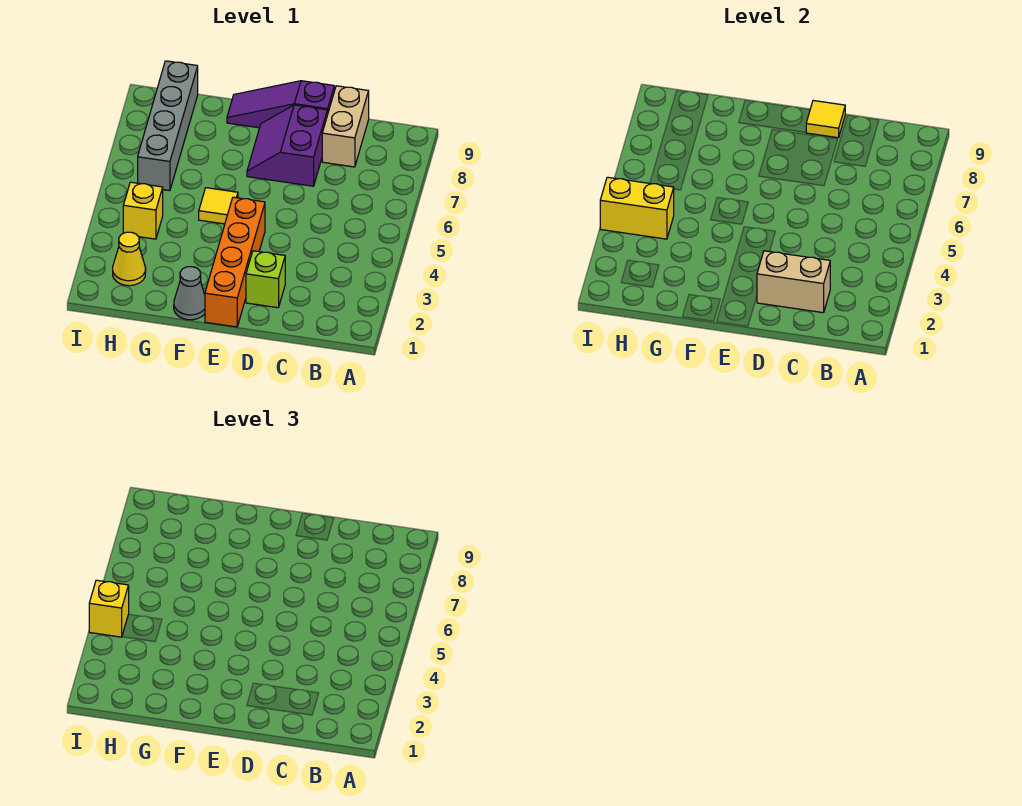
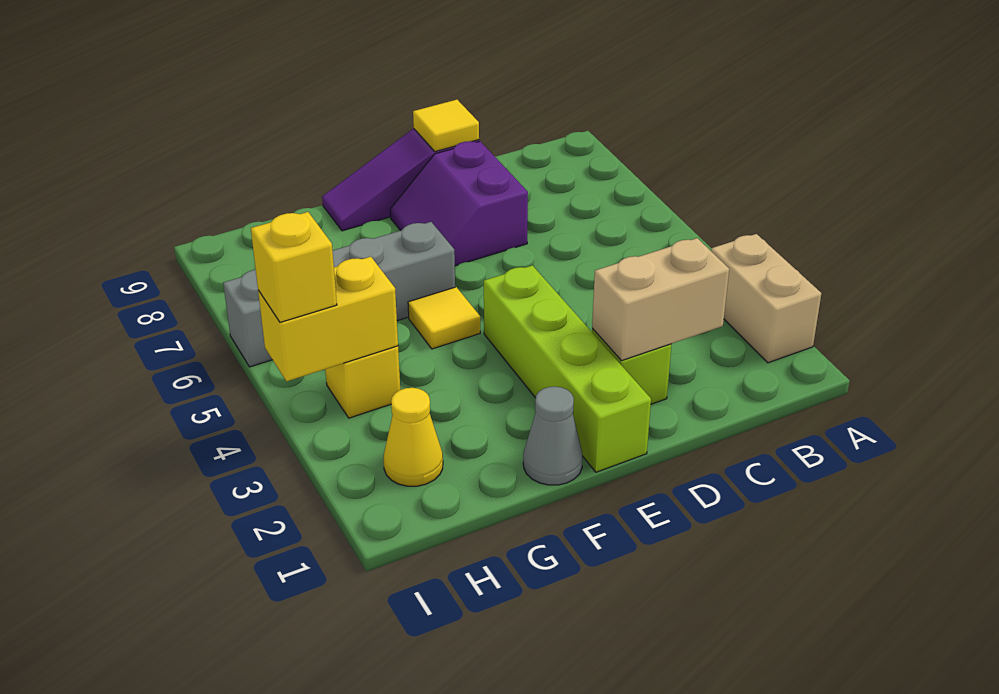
tan brick C8:C9 level 1 -> tan brick A2:A3 level 1
orange brick E1:E4 level 1 -> lime brick E1:E4 level 1
grey brick H6:H9 level 1 -> grey brick F6:I6 level 1

